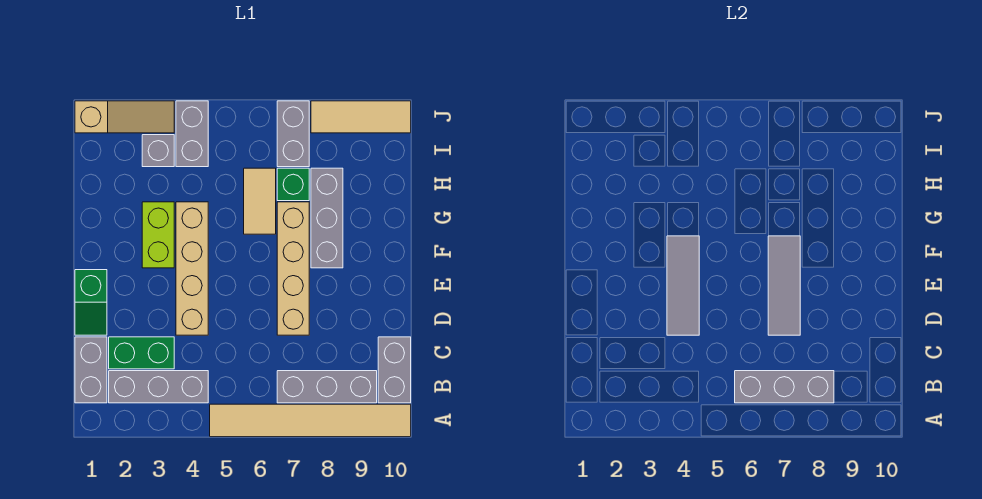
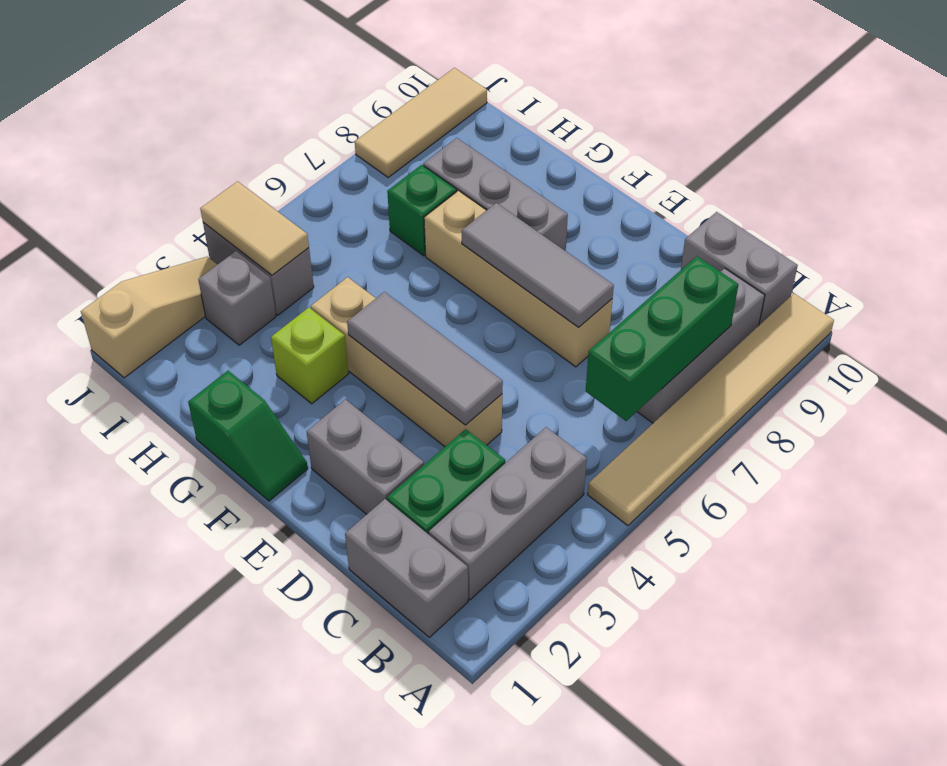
grey brick B6:B8 level 2 -> green brick B6:B8 level 2
green slope D1:E1 level 1 top E -> green slope F1:G1 level 1 top G
lime brick F3:G3 level 1 -> lime brick G3 level 1
tan tile G6:H6 level 1 -> tan tile I4:J4 level 2
grey brick I7:J7 level 1 -> grey brick D2:E2 level 1

